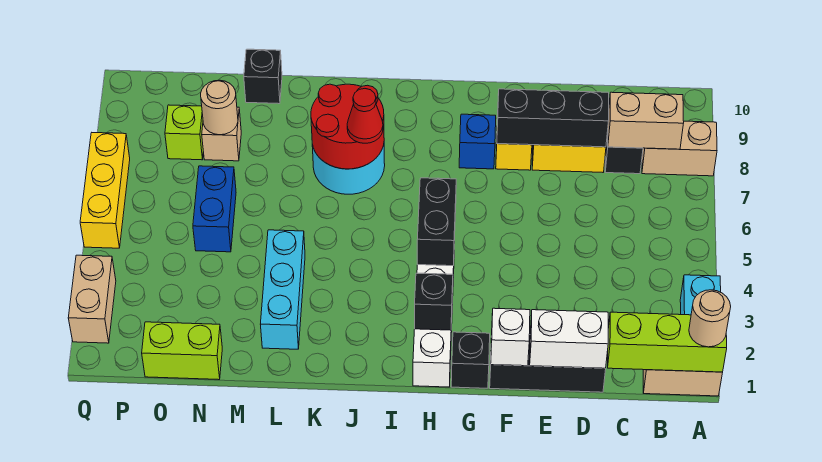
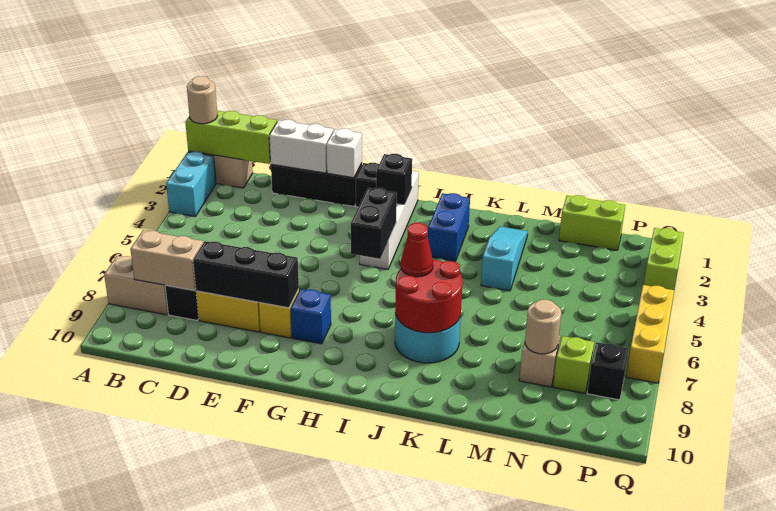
cyan brick L2:L4 level 1 -> cyan slope L2:L4 level 1 top 4
black brick M10 level 1 -> black brick P8 level 1
blue brick N5:N6 level 1 -> blue brick J2:J3 level 1
tan brick Q2:Q3 level 1 -> lime brick Q2:Q3 level 1

